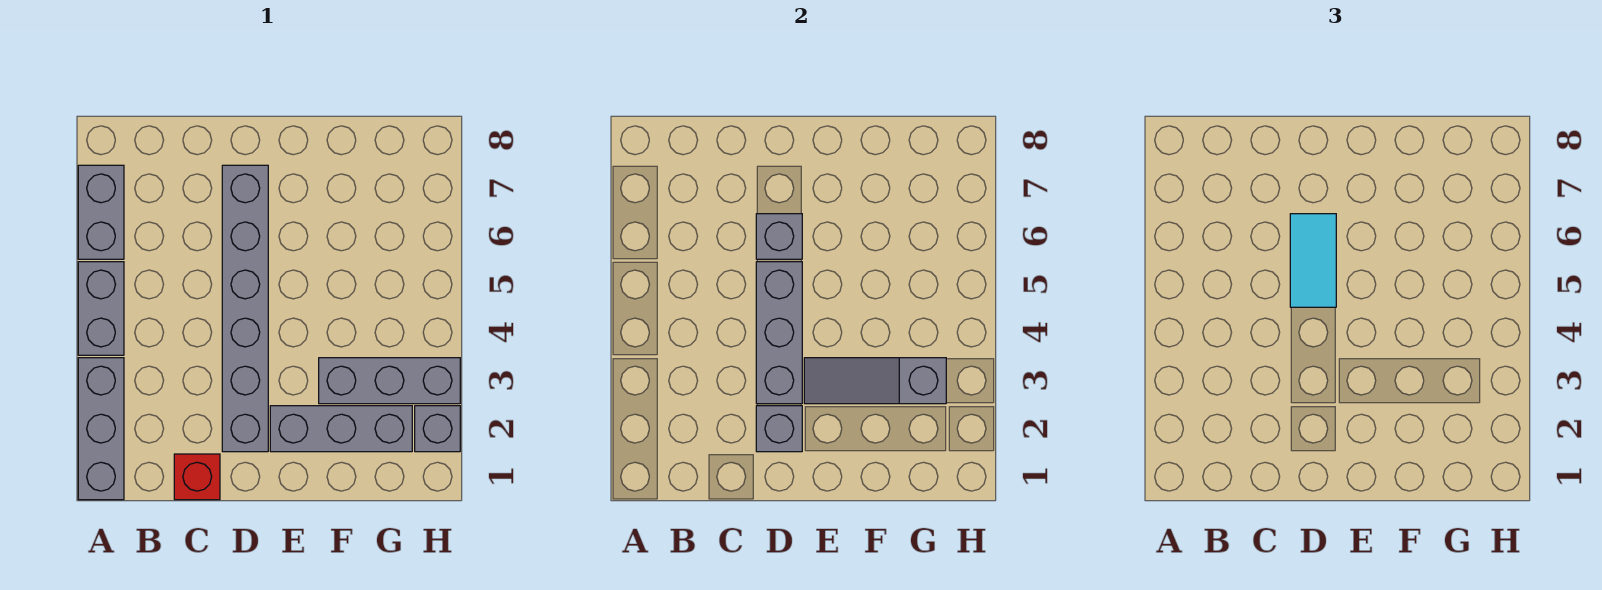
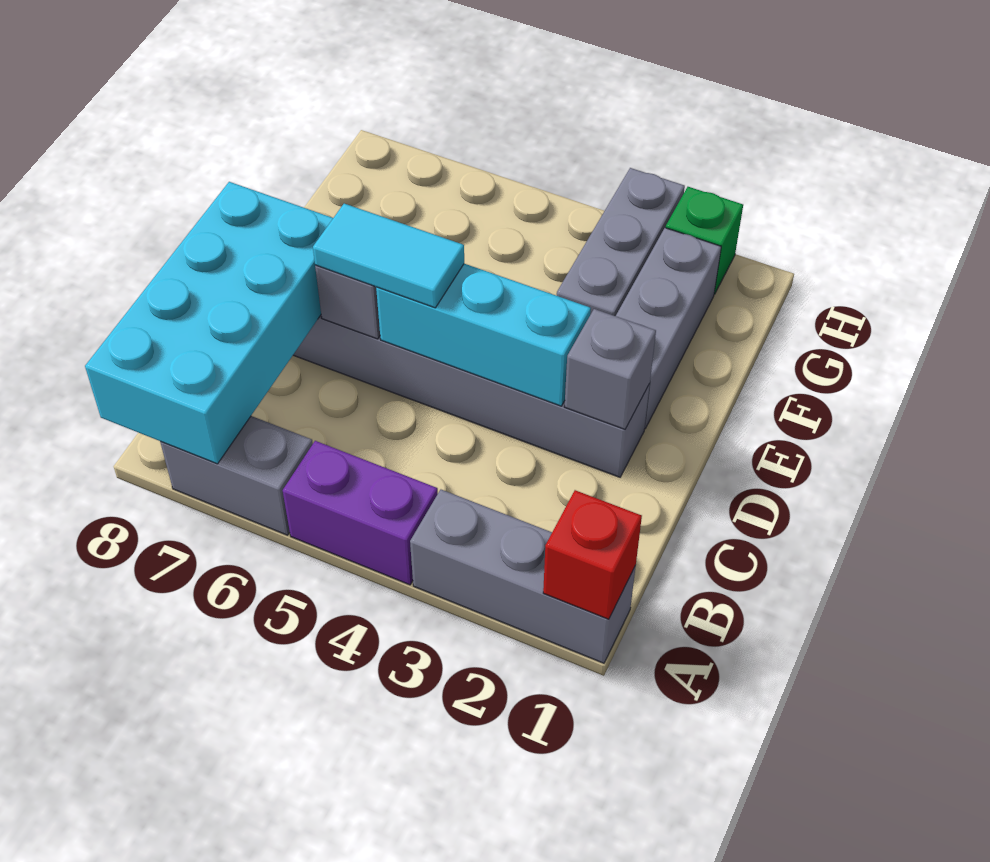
grey brick A4:A5 level 1 -> purple brick A4:A5 level 1
none -> cyan brick A7:D8 level 2
red brick C1 level 1 -> red brick A1 level 2
grey brick D3:D5 level 2 -> cyan brick D3:D5 level 2
grey slope E3:G3 level 2 top G -> none
grey brick H2 level 1 -> green brick H2 level 1

